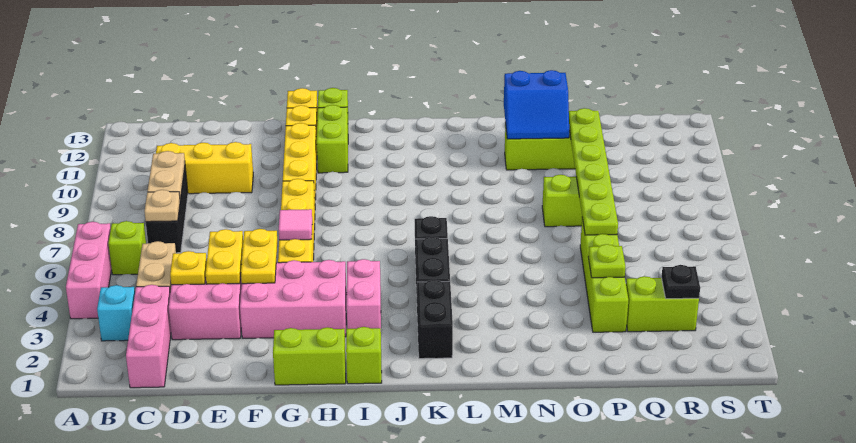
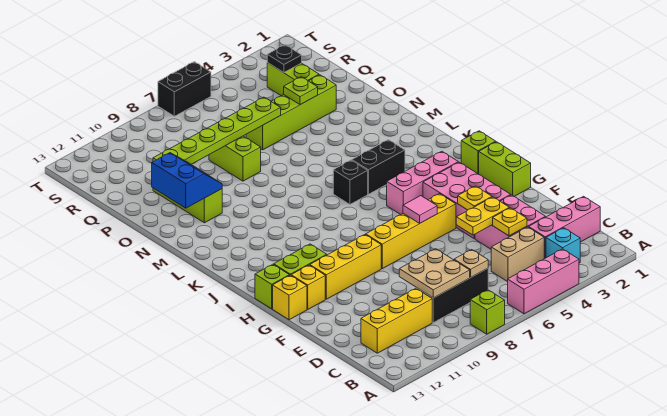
lime brick B6 level 1 -> lime brick A8 level 1
tan plate C8:C9 level 2 -> tan plate C8:D9 level 2
yellow brick C10:E10 level 1 -> yellow brick C10:C12 level 1
yellow plate F4:F5 level 2 -> yellow plate F4 level 2
pink brick I3:I4 level 1 -> pink brick I3:I5 level 1
black brick K2:K3 level 1 -> black brick T6:T7 level 1

